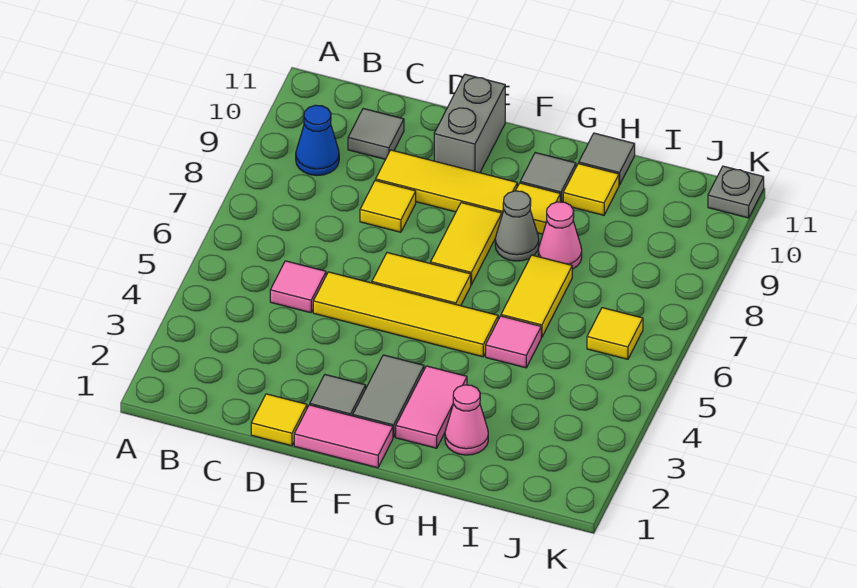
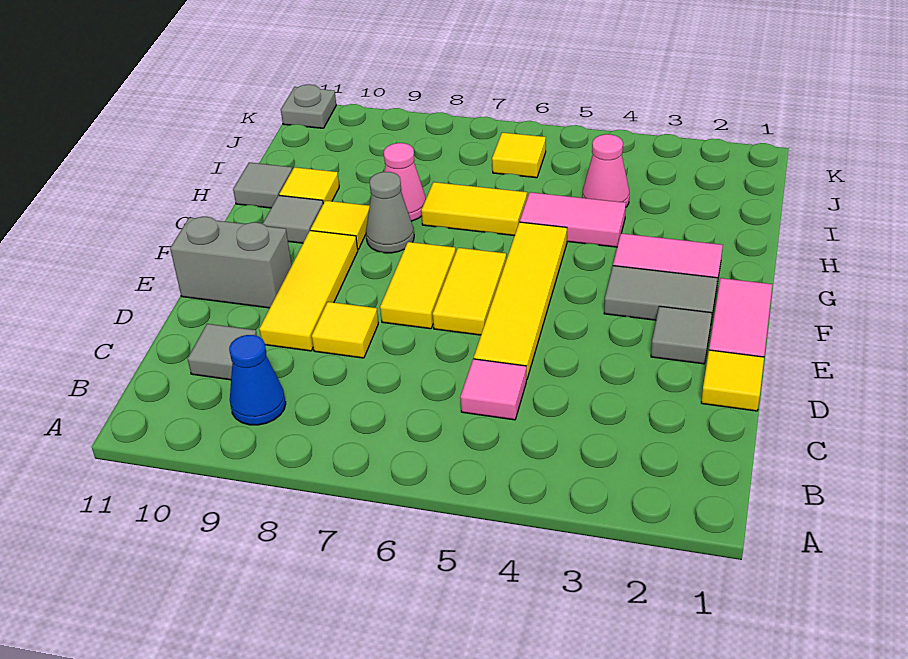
yellow tile F7:F8 level 1 -> yellow tile E7:F7 level 1
pink cone H2 level 1 -> pink cone I4 level 1
pink tile H5 level 1 -> pink tile H4:H5 level 1

